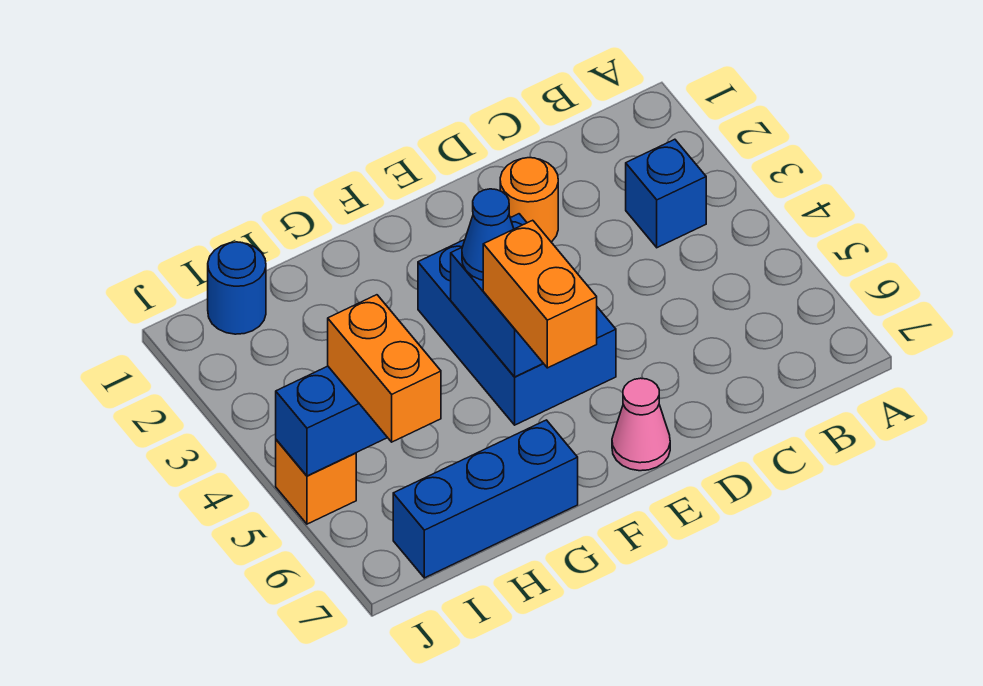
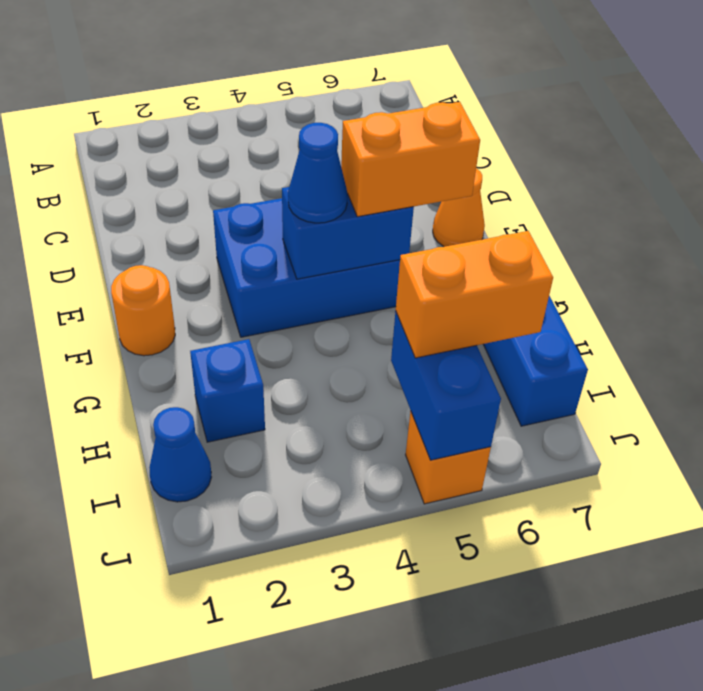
blue brick B3 level 1 -> blue brick H2 level 1
orange round brick D2 level 1 -> orange round brick F1 level 1
pink cone E7 level 1 -> orange cone E7 level 1
blue round brick I1 level 1 -> blue cone I1 level 1

